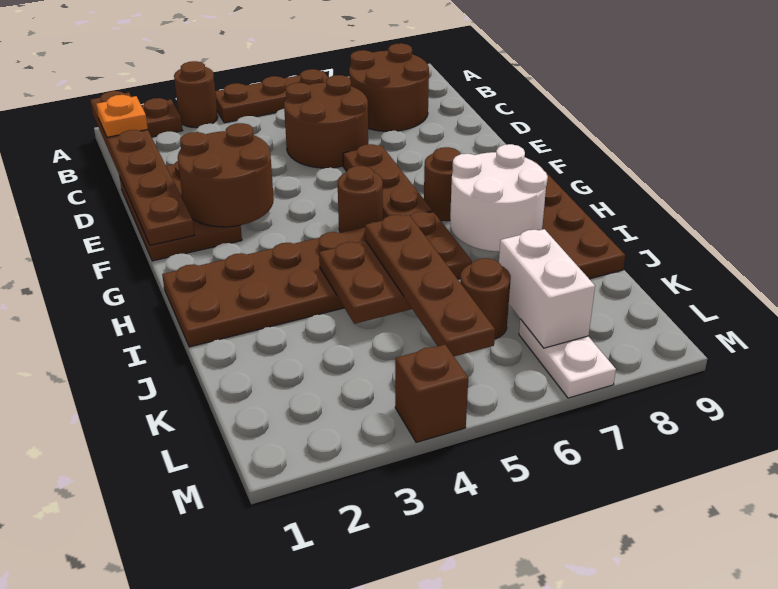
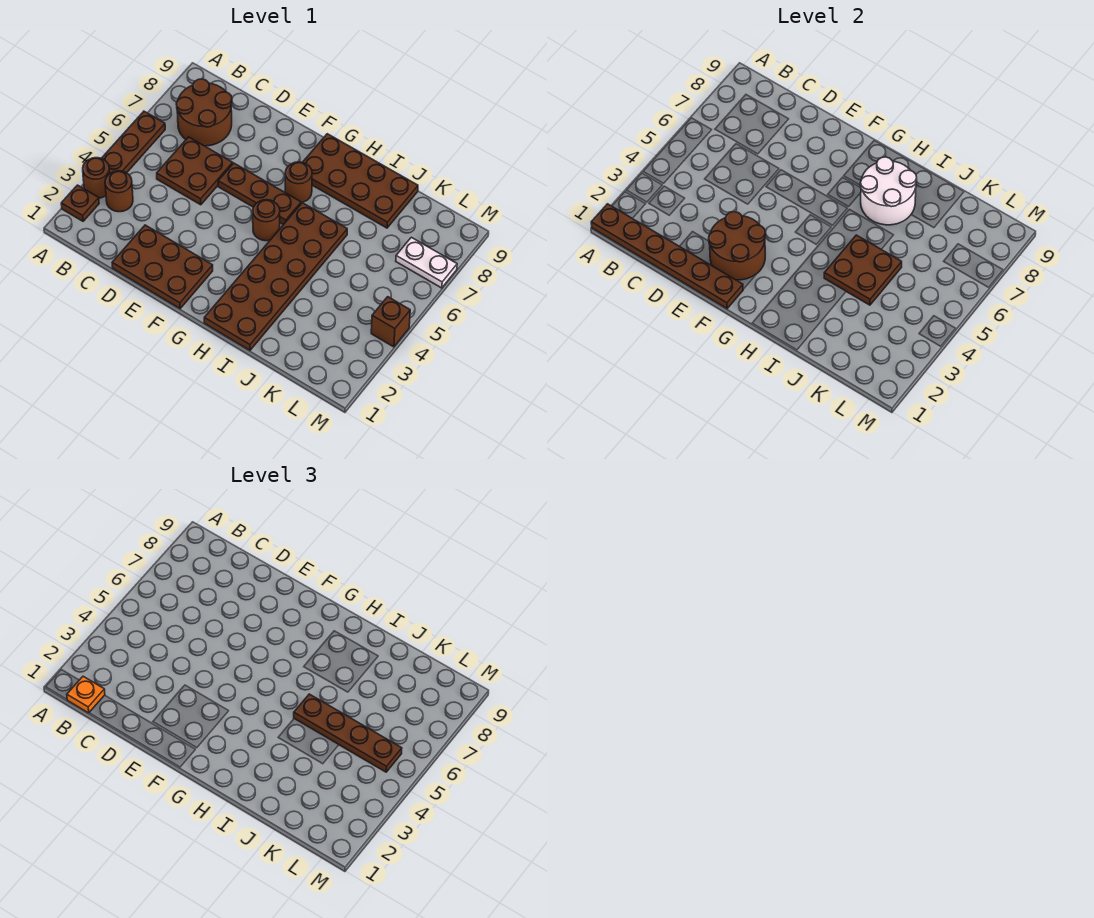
brown round brick C5:D6 level 1 -> brown plate C5:D6 level 1
brown round brick K6 level 1 -> brown round brick B3 level 1
white brick K7:L7 level 2 -> none

